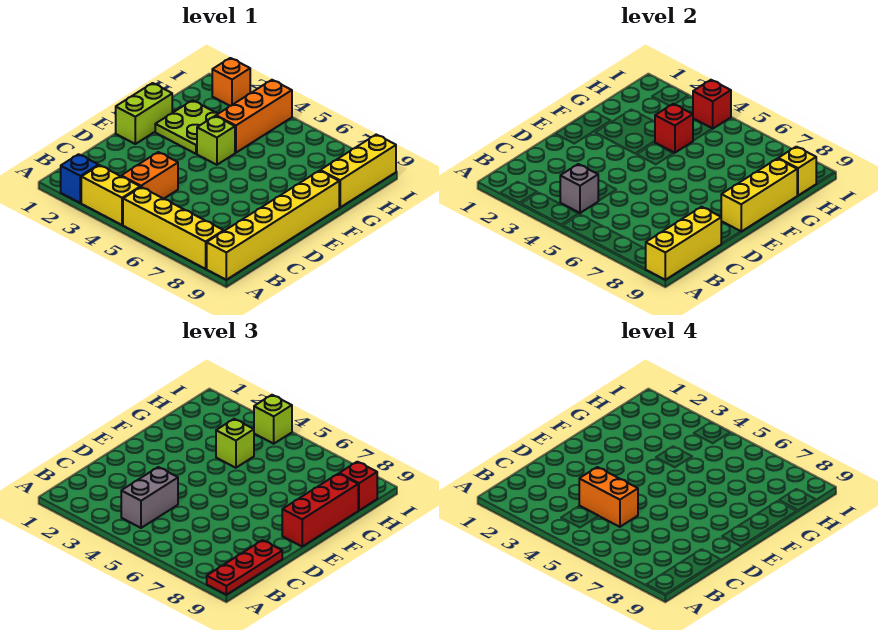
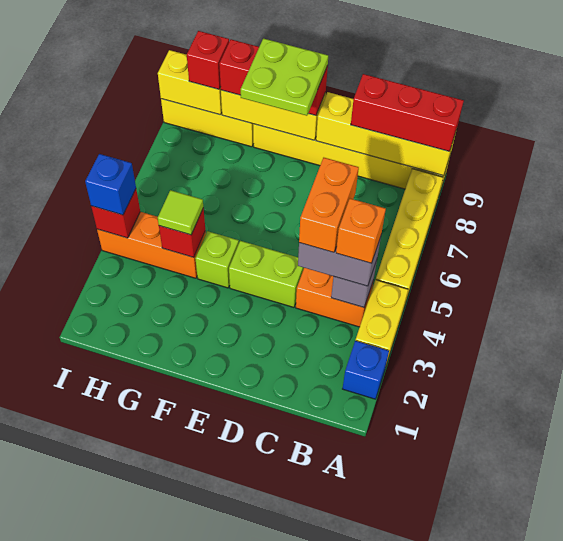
yellow brick A9:C9 level 2 -> yellow brick A9:D9 level 2
red plate A9:C9 level 3 -> red brick A9:C9 level 3
lime brick E1:F1 level 1 -> lime brick D4:E4 level 1
lime plate F2:G3 level 1 -> lime plate E8:F9 level 4
lime brick G4 level 3 -> lime tile G4 level 3
yellow brick H9 level 2 -> yellow brick H9:I9 level 2
orange brick I2 level 1 -> orange brick B4 level 4
lime brick I4 level 3 -> blue brick I4 level 3

